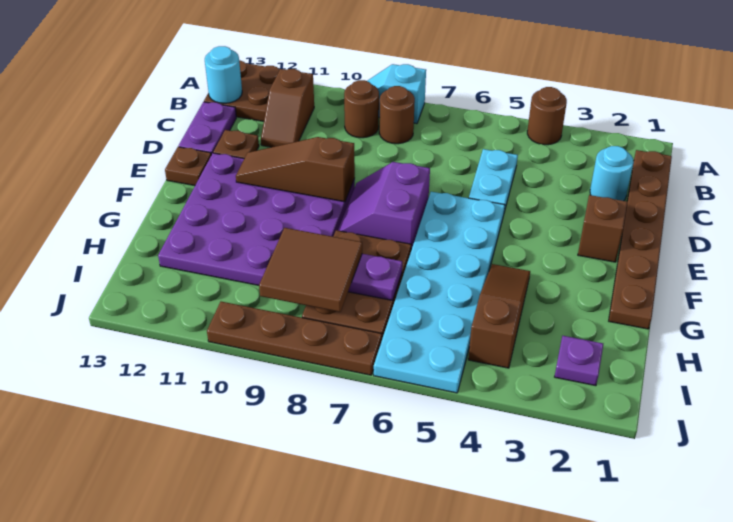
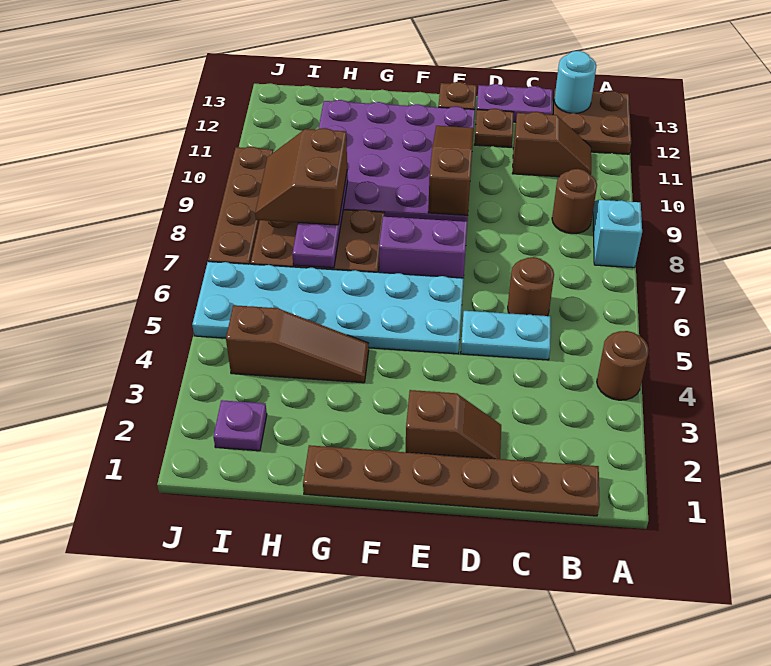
brown round brick B8 level 1 -> brown round brick C6 level 1
brown slope B11:C11 level 1 top B -> brown slope B11:C11 level 1 top C
cyan round brick C2 level 1 -> none
brown tile H8:I9 level 3 -> brown slope H8:I9 level 3 top H

